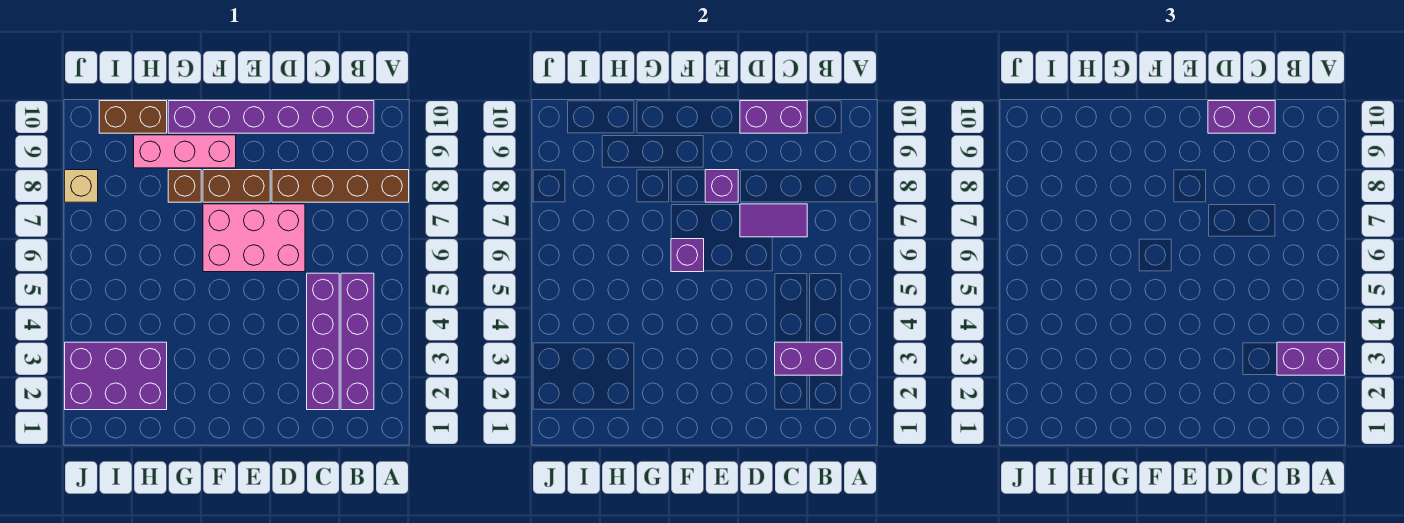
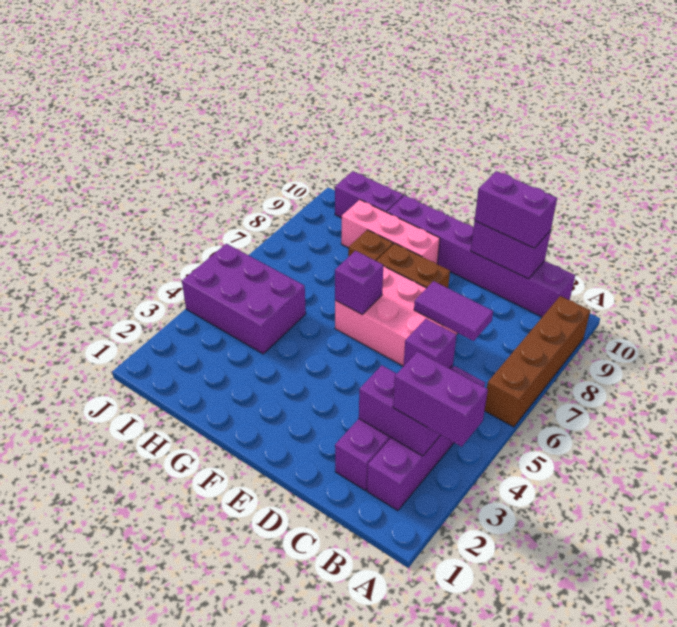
brown brick A8:D8 level 1 -> brown brick A6:A9 level 1
purple brick E8 level 2 -> purple brick C5 level 2
purple brick H2:J3 level 1 -> purple brick H4:J5 level 1
brown brick H10:I10 level 1 -> purple brick H10:I10 level 1
tan brick J8 level 1 -> none

